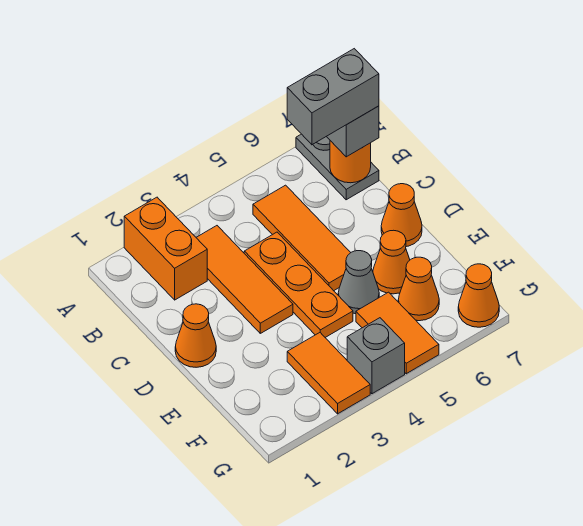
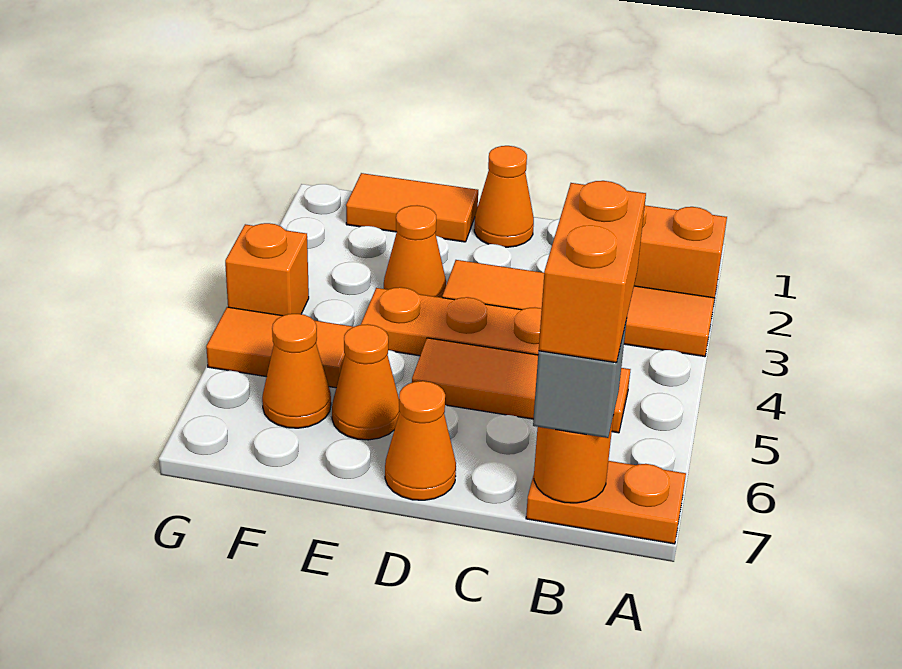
grey plate A7:B7 level 1 -> orange plate A7:B7 level 1
orange tile B3:D3 level 1 -> orange tile A3:D3 level 1
grey brick B6:B7 level 4 -> orange brick B6:B7 level 4
grey cone E5 level 1 -> none
orange tile F3:G3 level 1 -> orange tile E1:F1 level 1
grey brick G4 level 1 -> orange brick G4 level 1
orange cone G7 level 1 -> orange cone E3 level 1

